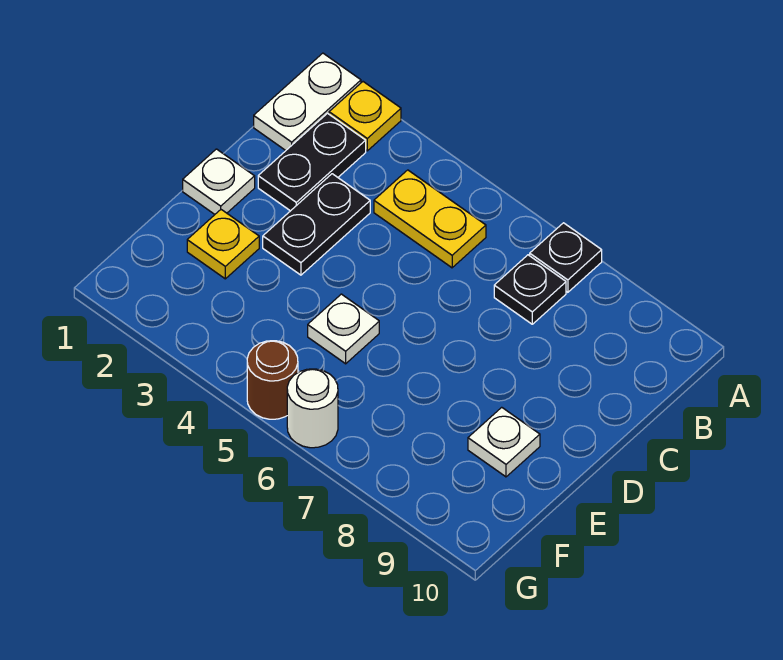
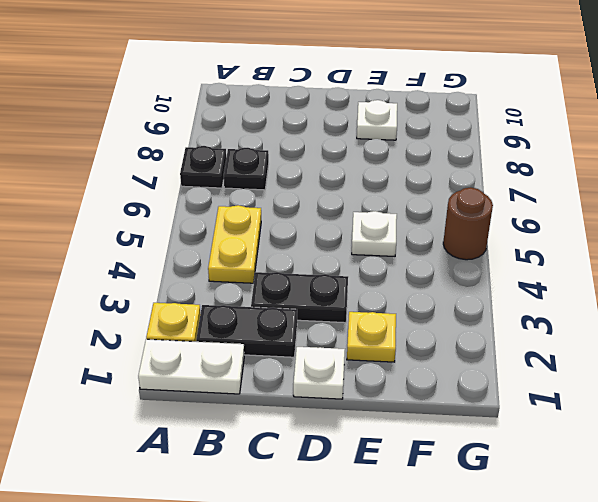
white round brick G6 level 1 -> none

